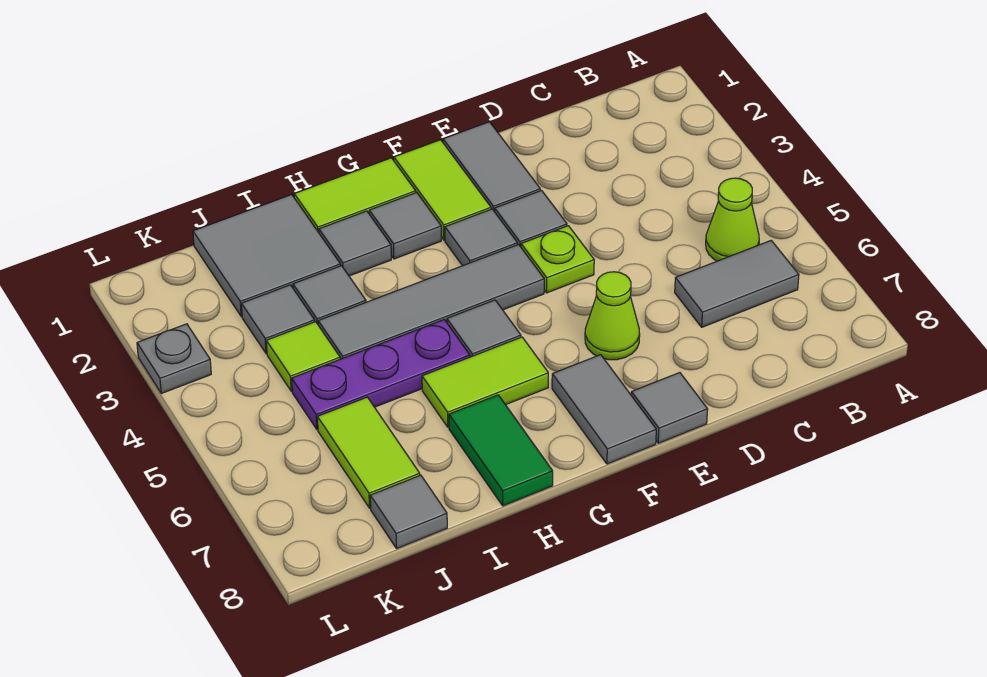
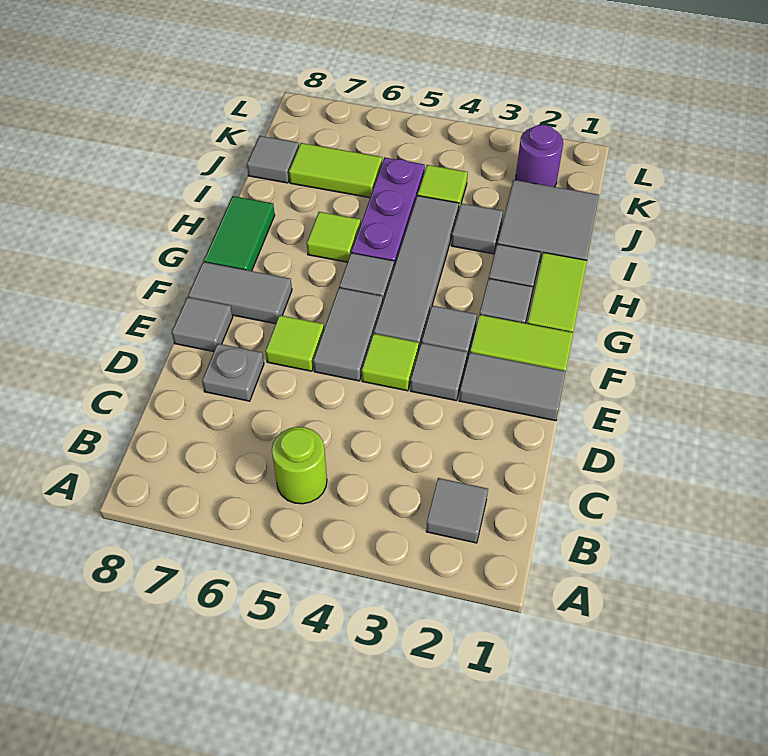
lime cone B5 level 1 -> lime round brick B5 level 1
grey tile B6:C6 level 1 -> grey tile E5:F5 level 1
lime plate E4 level 1 -> lime tile E4 level 1
lime cone E6 level 1 -> lime tile E6 level 1
lime tile G6:H6 level 1 -> lime tile H6 level 1
green tile H7:H8 level 1 -> green tile G8:H8 level 1
grey tile J3 level 1 -> grey tile B2 level 1
none -> purple round brick K2 level 1
grey plate L3 level 1 -> grey plate D7 level 1

